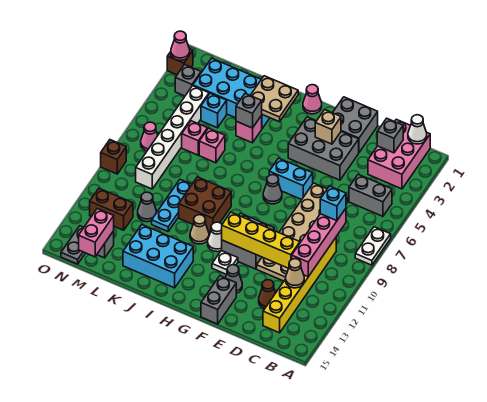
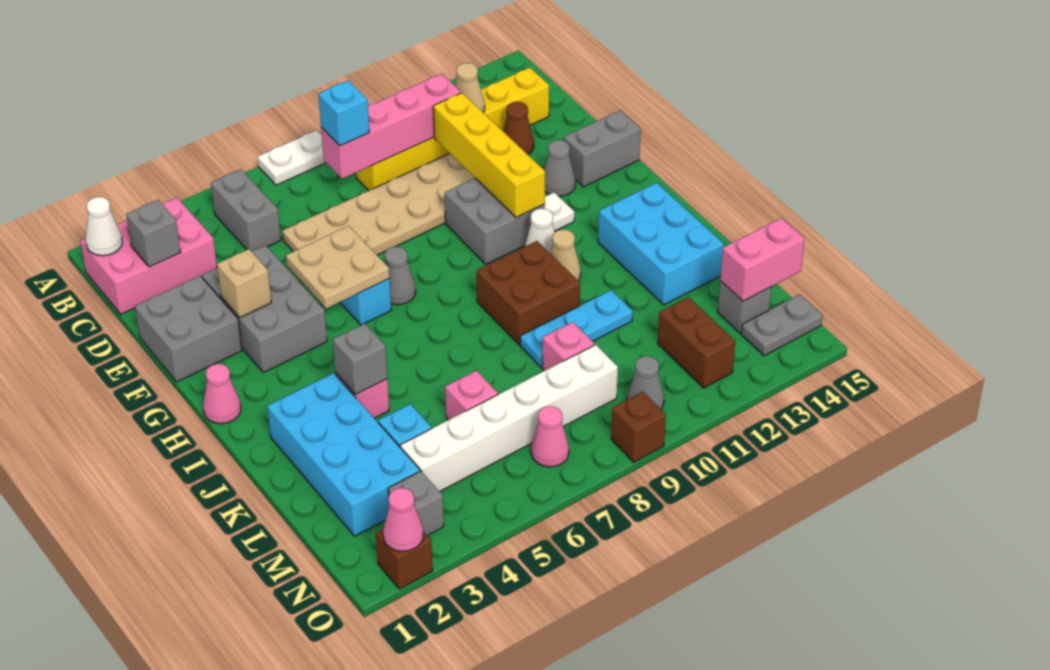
tan plate I2:J3 level 2 -> tan plate F5:G6 level 2
pink brick K6 level 1 -> pink brick L9 level 1
grey cone L11 level 1 -> grey cone N10 level 1

